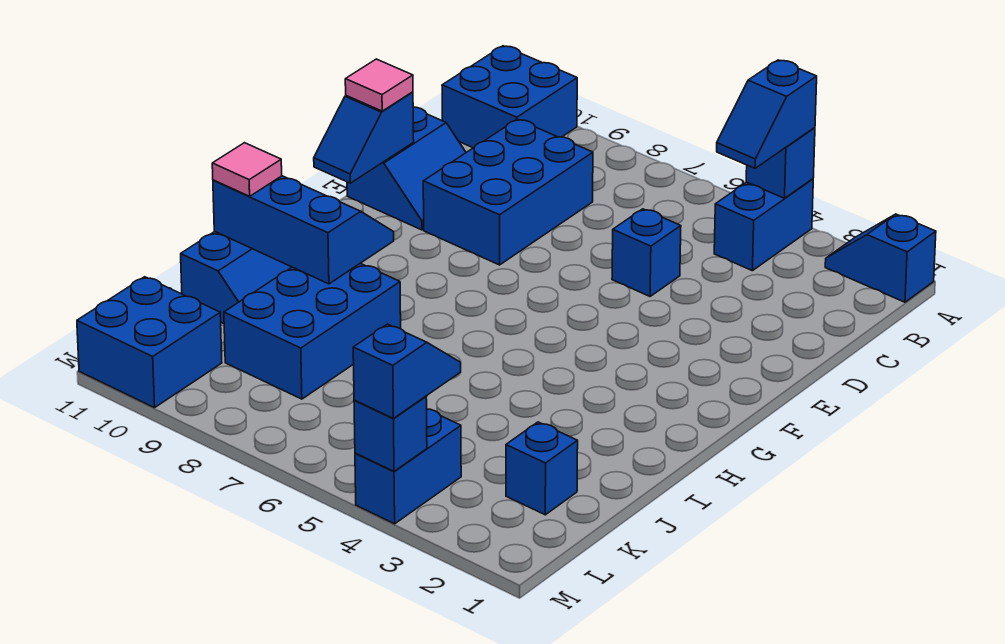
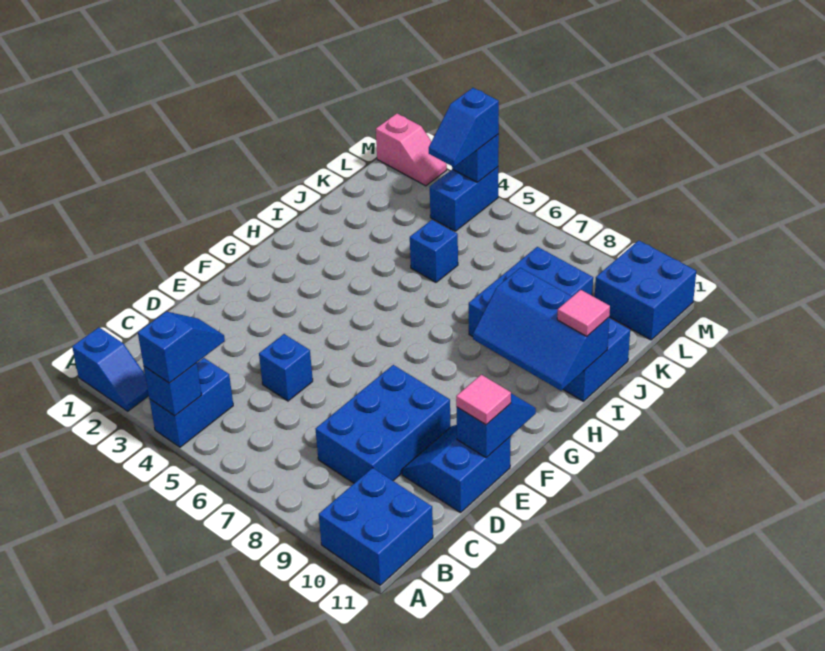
blue brick K2 level 1 -> blue brick J5 level 1
none -> pink slope M1:M2 level 1 top 1

